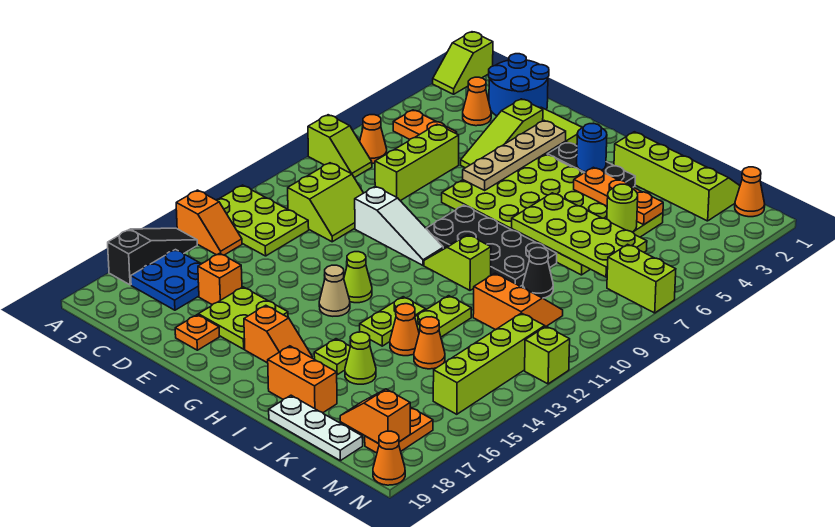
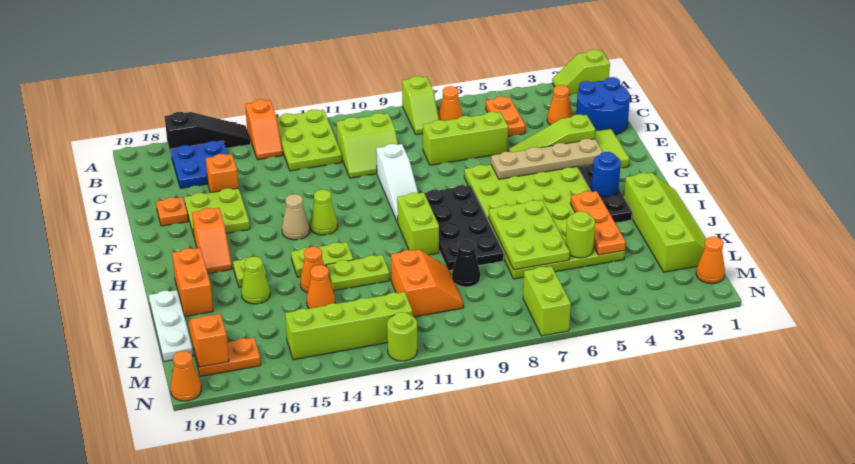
lime slope H10:I10 level 1 top I -> lime brick H10:I10 level 1
lime plate I6:L7 level 2 -> lime plate I6:K7 level 2
lime brick N12 level 1 -> lime round brick N12 level 1

